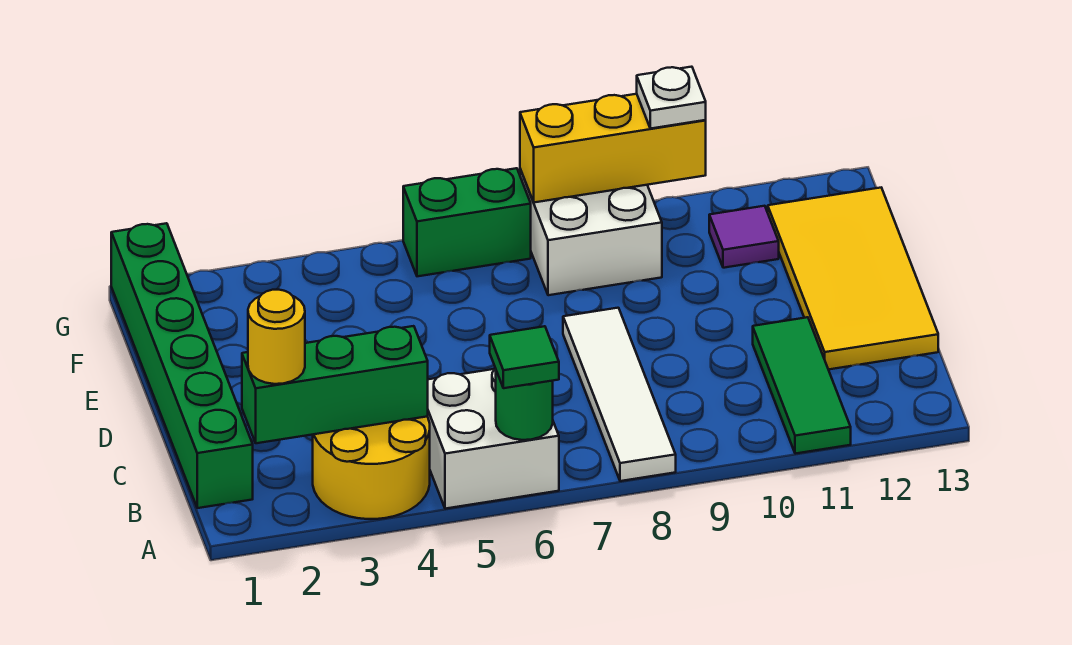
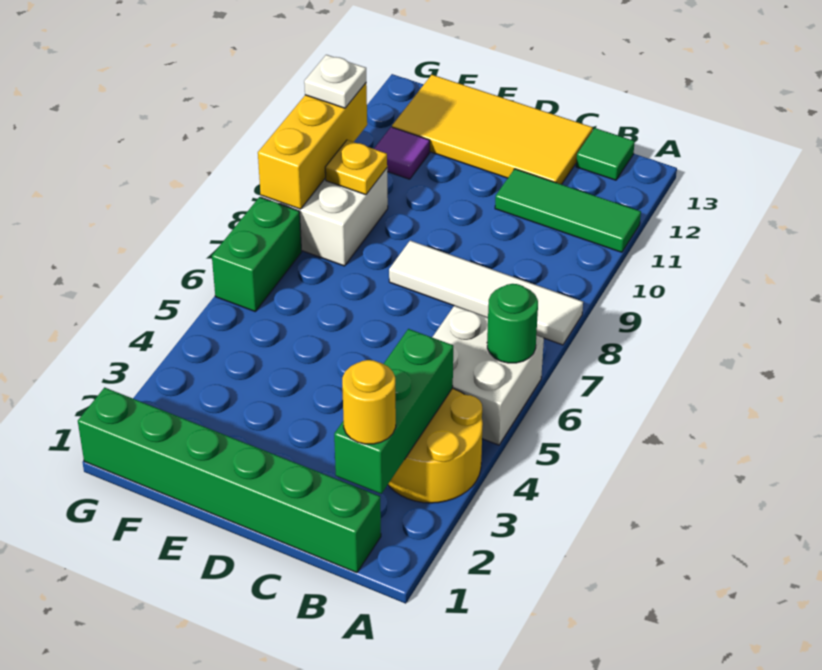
green tile A6 level 3 -> green tile B13 level 1
none -> yellow plate F9 level 2

